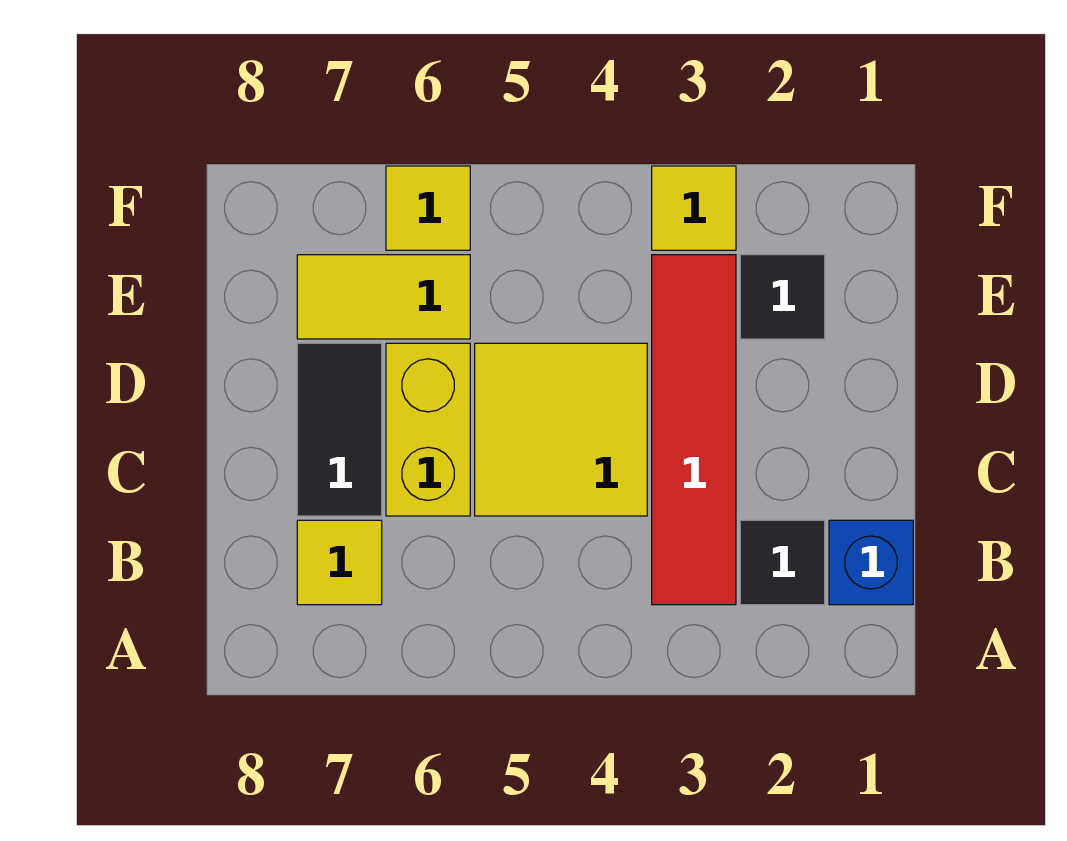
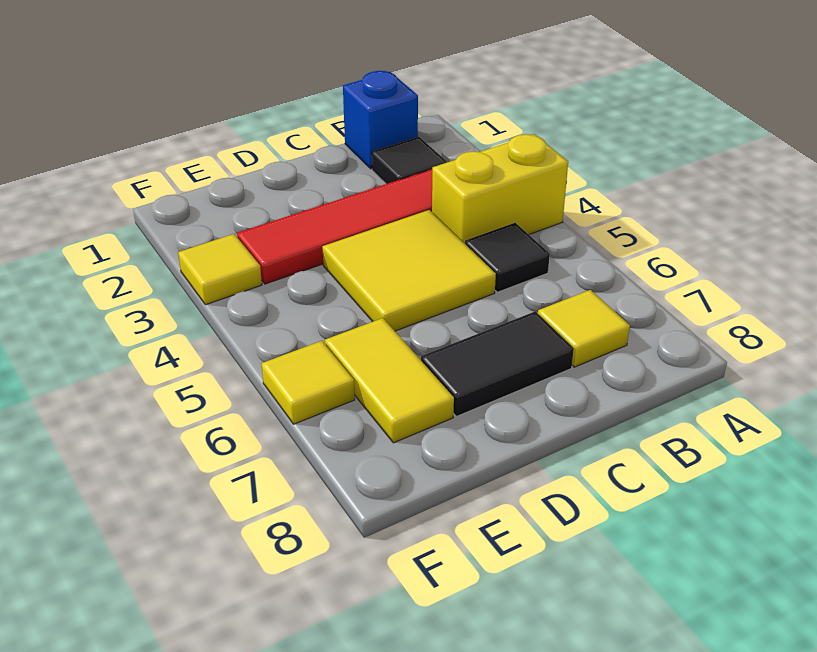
yellow brick C6:D6 level 1 -> yellow brick A4:B4 level 1
black tile E2 level 1 -> black tile B5 level 1

